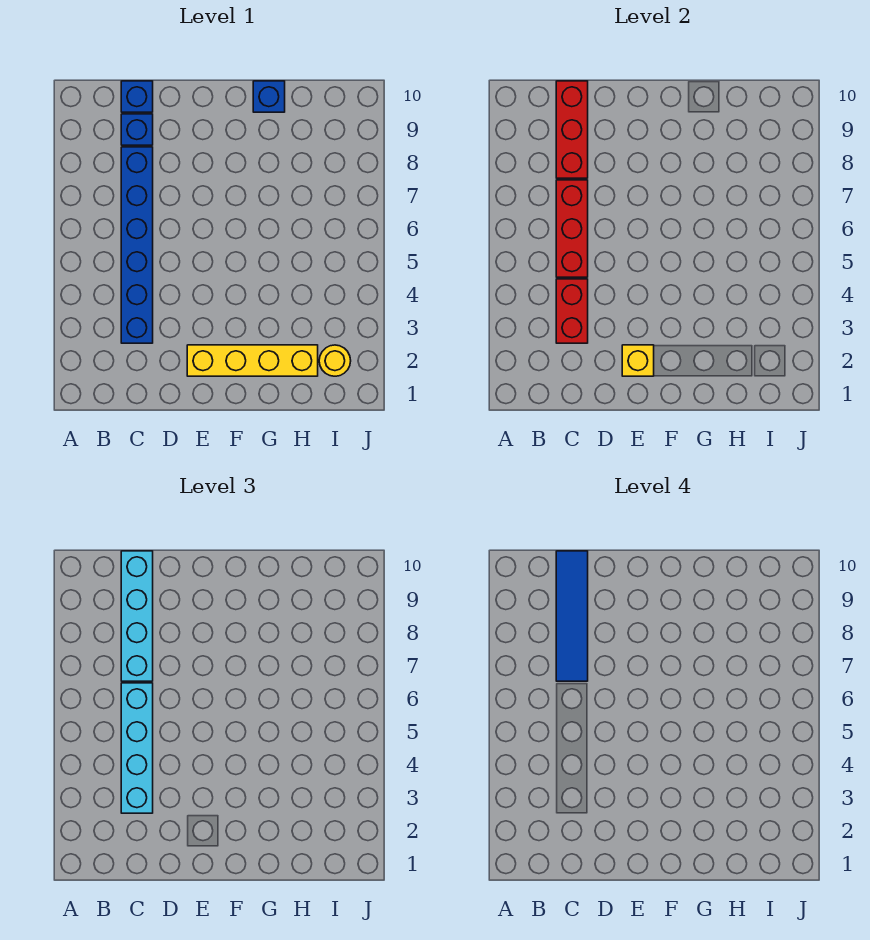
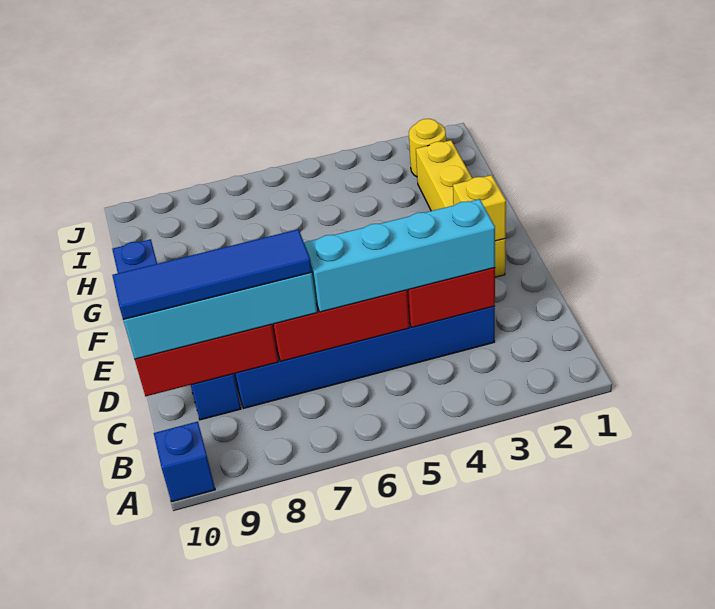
blue brick C10 level 1 -> blue brick A10 level 1

